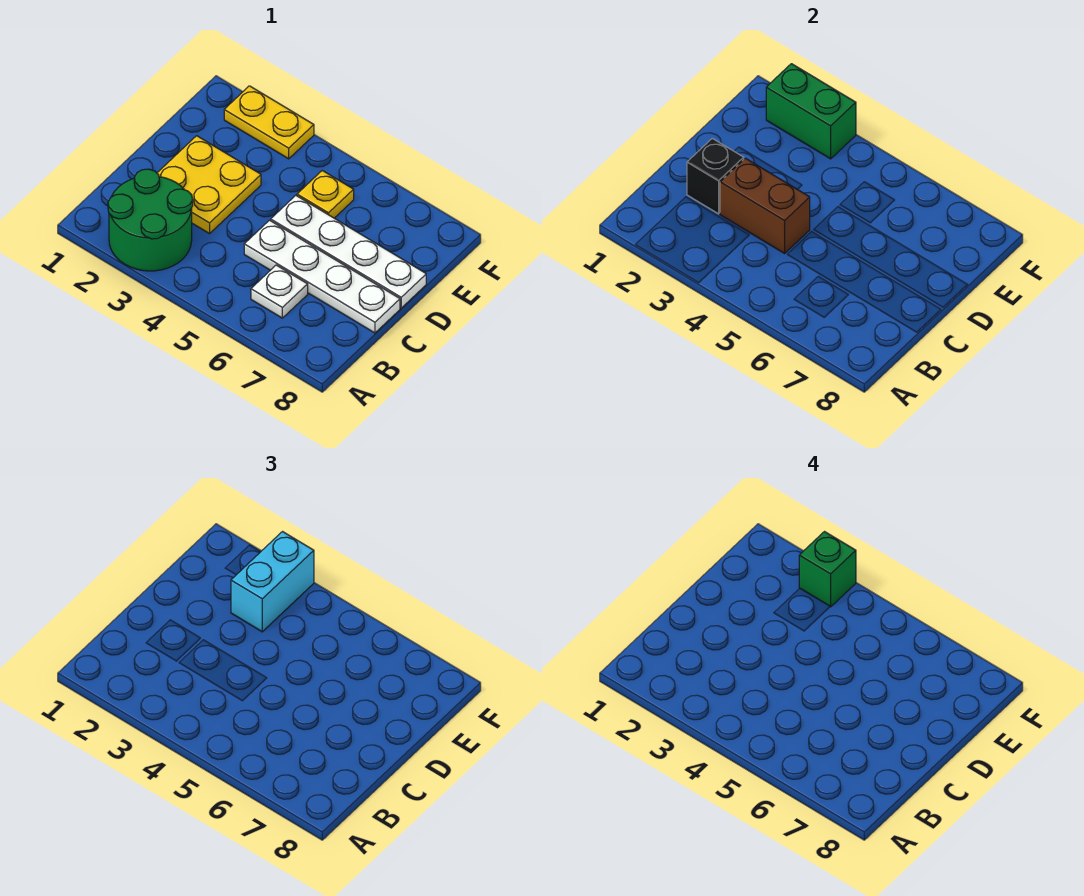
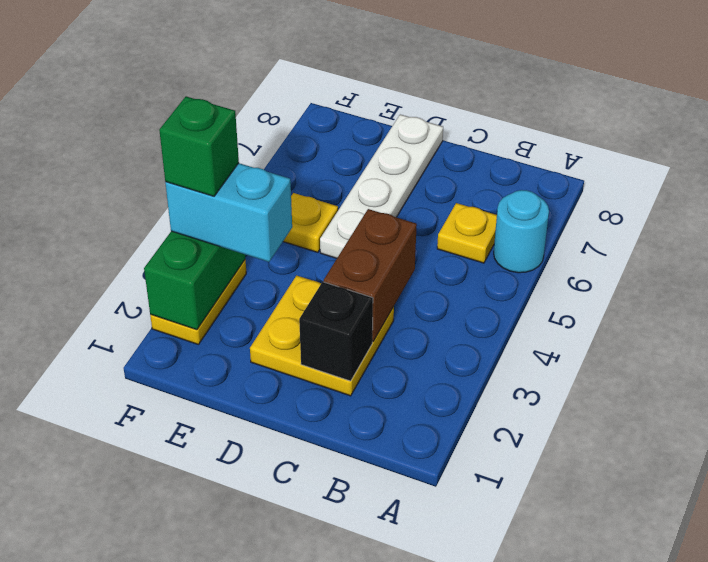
green round brick A2:B3 level 1 -> none
none -> cyan round brick A6 level 1
white plate B6 level 1 -> yellow plate B6 level 1
white plate C5:C8 level 1 -> none

